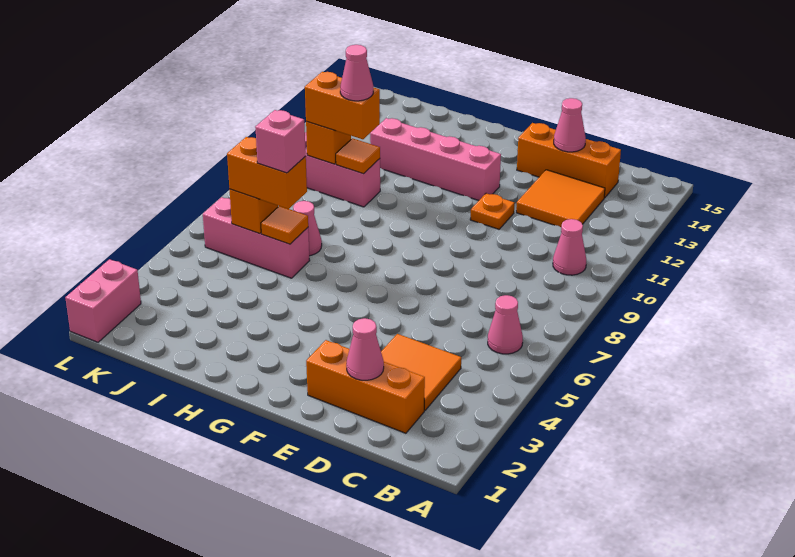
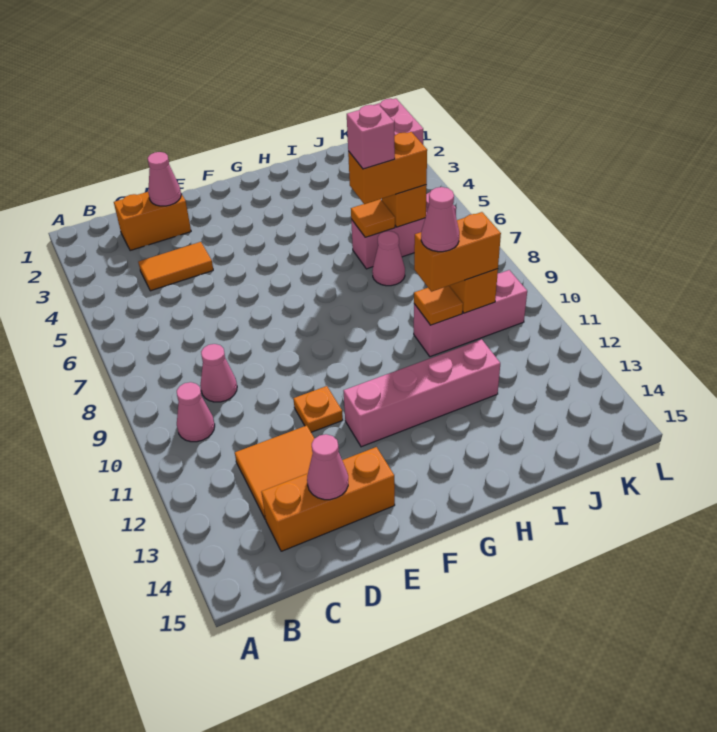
pink cone B6 level 1 -> pink cone C9 level 1
orange brick C2:E2 level 1 -> orange brick C2:D2 level 1
orange tile C3:D4 level 1 -> orange tile C4:D4 level 1

